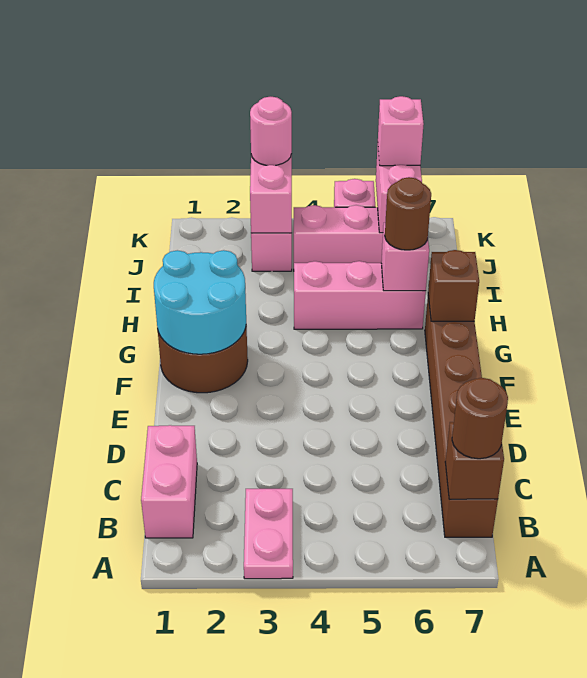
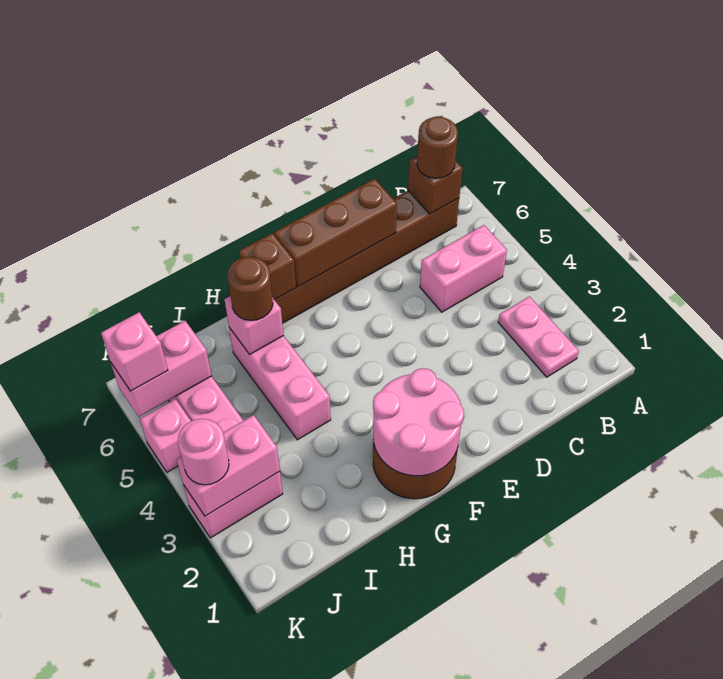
pink plate A3:B3 level 1 -> pink plate B2:B3 level 1
pink brick B1:C1 level 1 -> pink brick B5:C5 level 1
none -> brown brick D7:F7 level 2
cyan round brick F1:G2 level 2 -> pink round brick F1:G2 level 2

